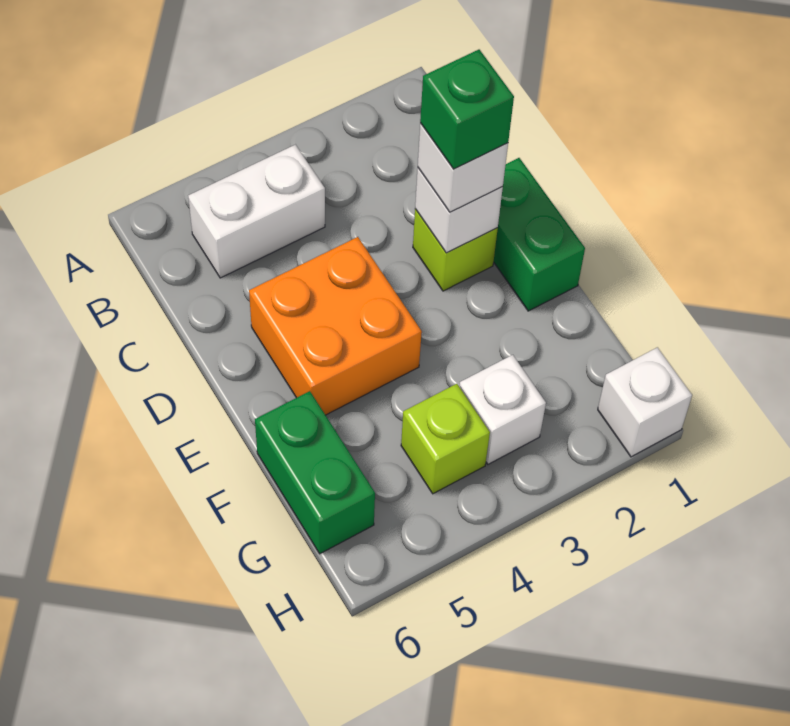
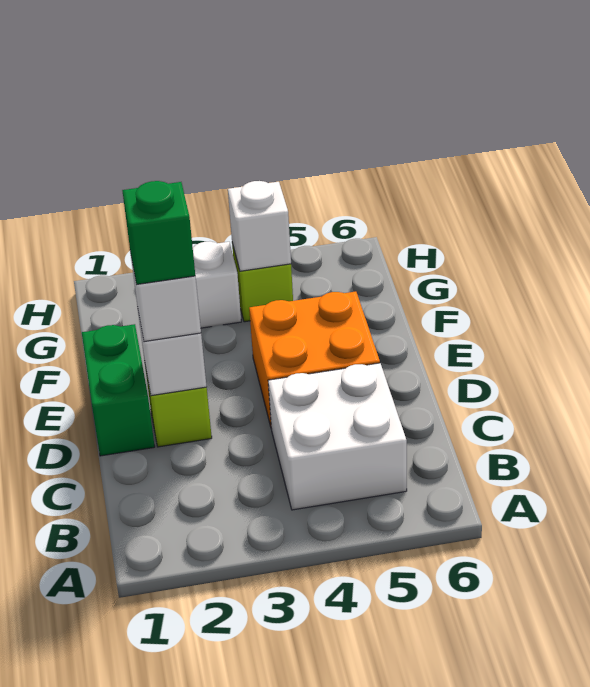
white brick B4:B5 level 1 -> white brick B4:C5 level 1
green brick F6:G6 level 1 -> none
white brick H1 level 1 -> white brick G4 level 2

